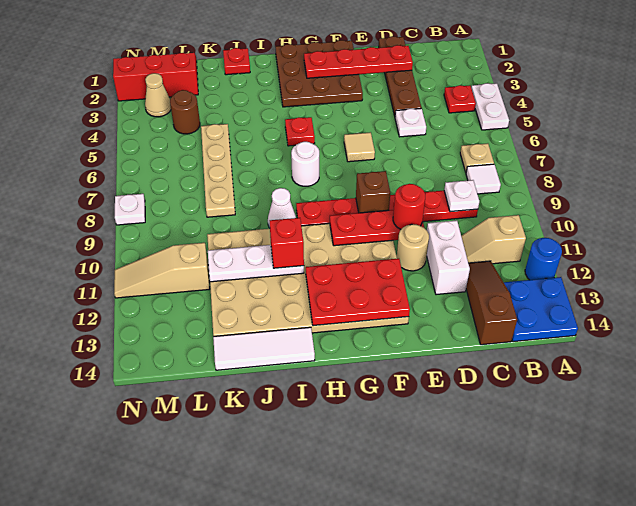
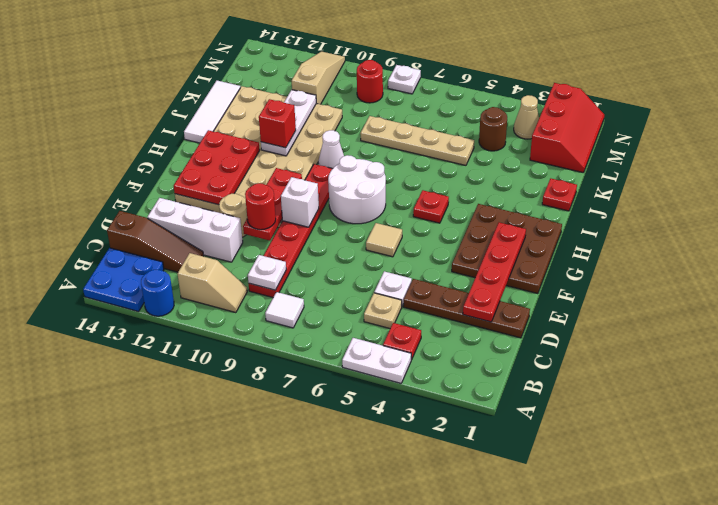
tan plate B7 level 1 -> tan plate C5 level 1
tan slope B11:C11 level 1 top B -> tan slope B10:B11 level 1 top 11
white brick D11:D12 level 1 -> white brick D11:D13 level 1
brown brick F9 level 2 -> white brick F9 level 2
white round brick H7 level 1 -> white round brick G7:H8 level 1
none -> red round brick M9 level 1

